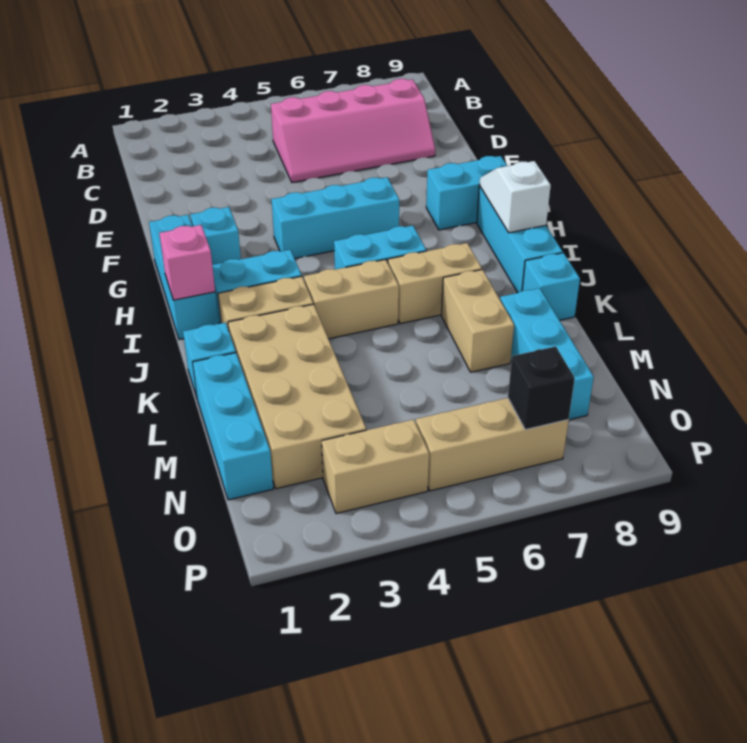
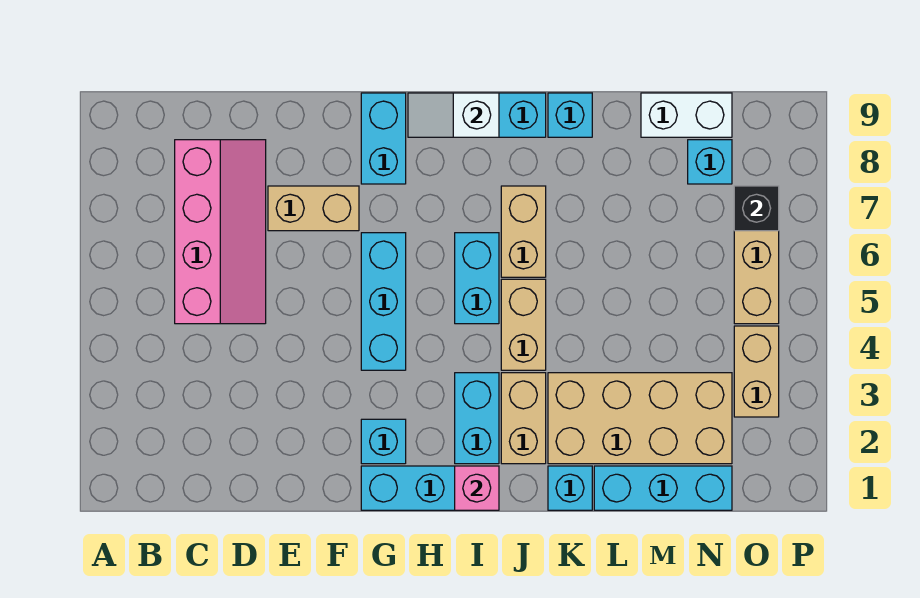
tan brick K7:L7 level 1 -> tan brick E7:F7 level 1
cyan brick L8:N8 level 1 -> cyan brick N8 level 1
none -> white brick M9:N9 level 1

